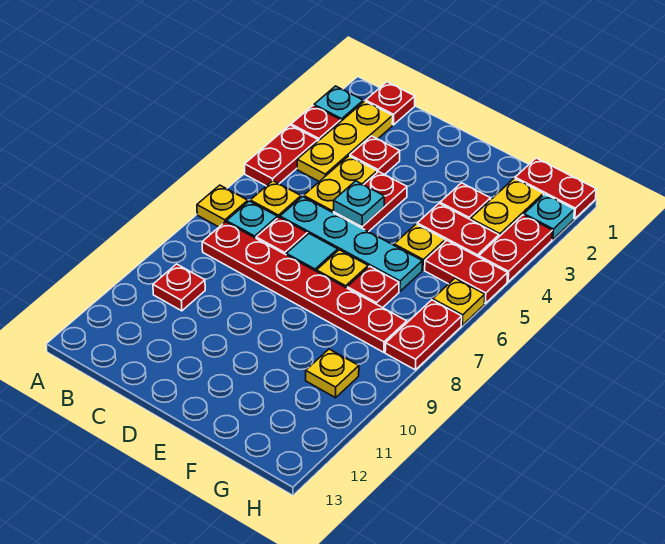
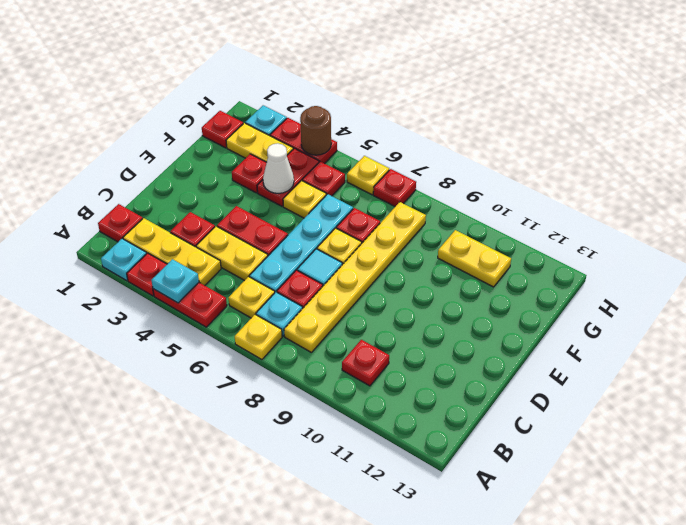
red plate B8:G8 level 1 -> yellow plate B8:G8 level 1
cyan plate D5 level 2 -> cyan plate A4 level 2
none -> white cone F4 level 2
red plate G1:H1 level 1 -> red plate G1 level 1
red plate G5:H5 level 1 -> red plate G5 level 1
yellow plate G10 level 1 -> yellow plate G10:G11 level 1
none -> brown round brick H4 level 2
red plate H7:H8 level 1 -> red plate H7 level 1

